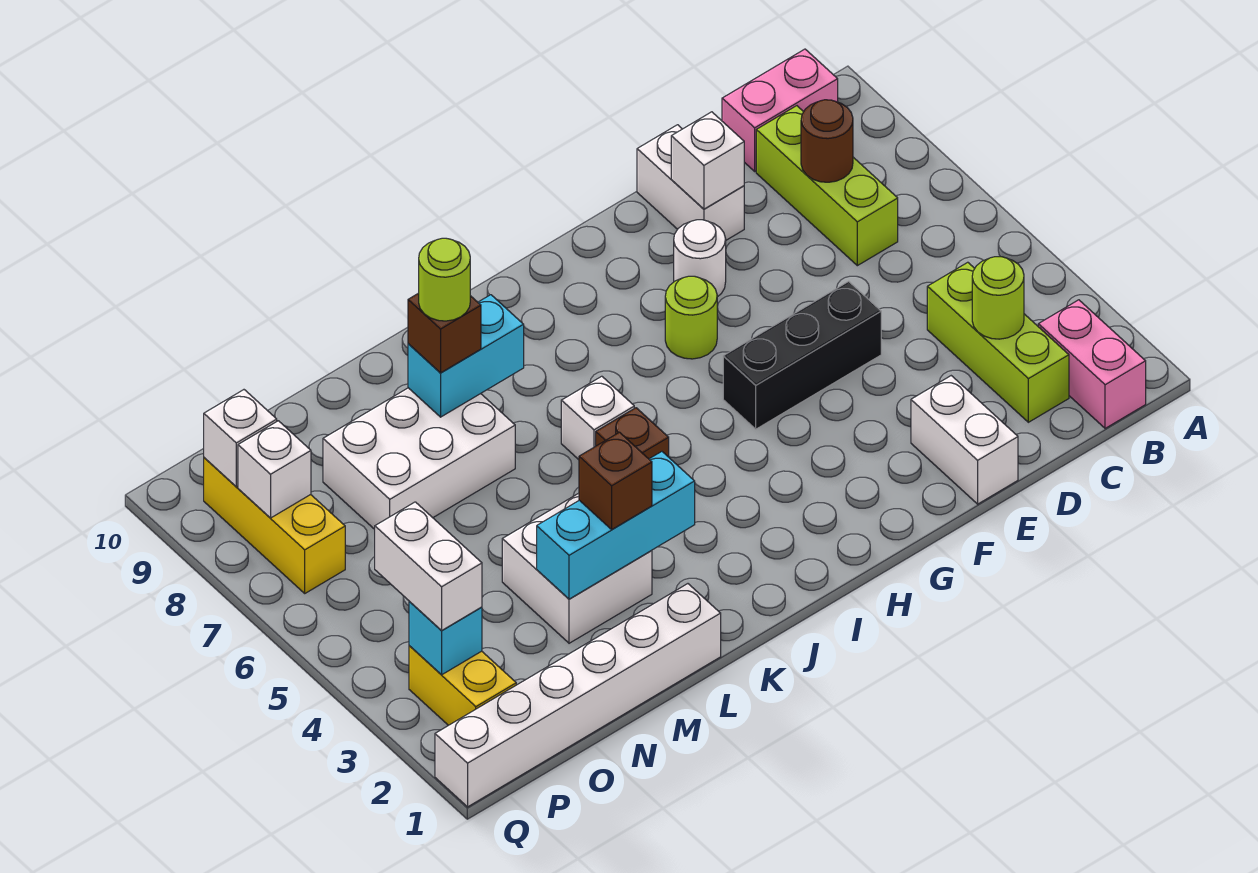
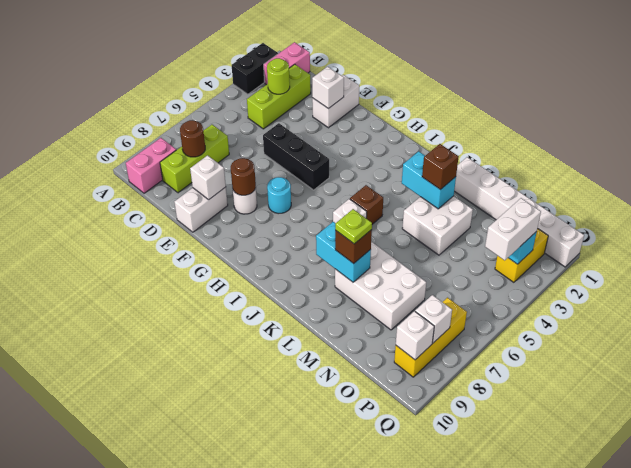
none -> black brick A2:A3 level 1
pink brick B10:C10 level 1 -> pink brick B9:B10 level 1
none -> white brick E2 level 2
none -> brown round brick F8 level 2
lime round brick G7 level 1 -> cyan round brick G7 level 1
cyan brick K3:M3 level 2 -> cyan brick K3:L3 level 2
lime round brick L8 level 4 -> lime plate L8 level 4

